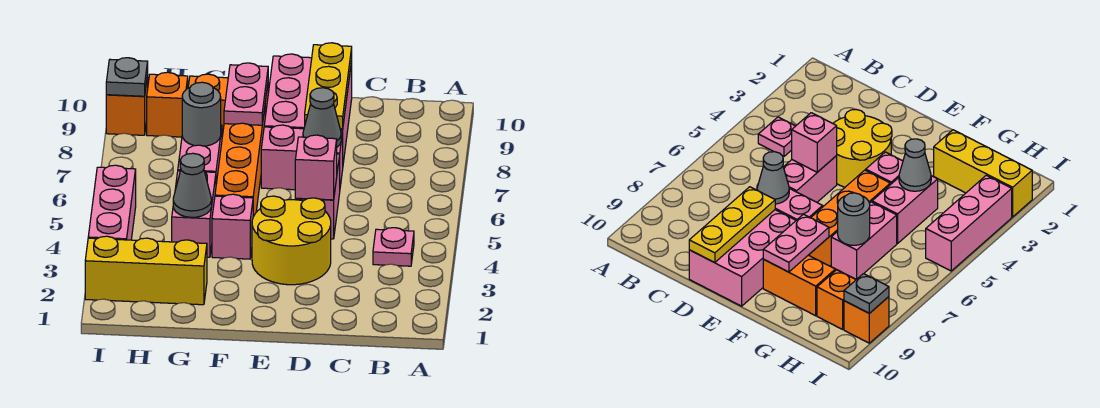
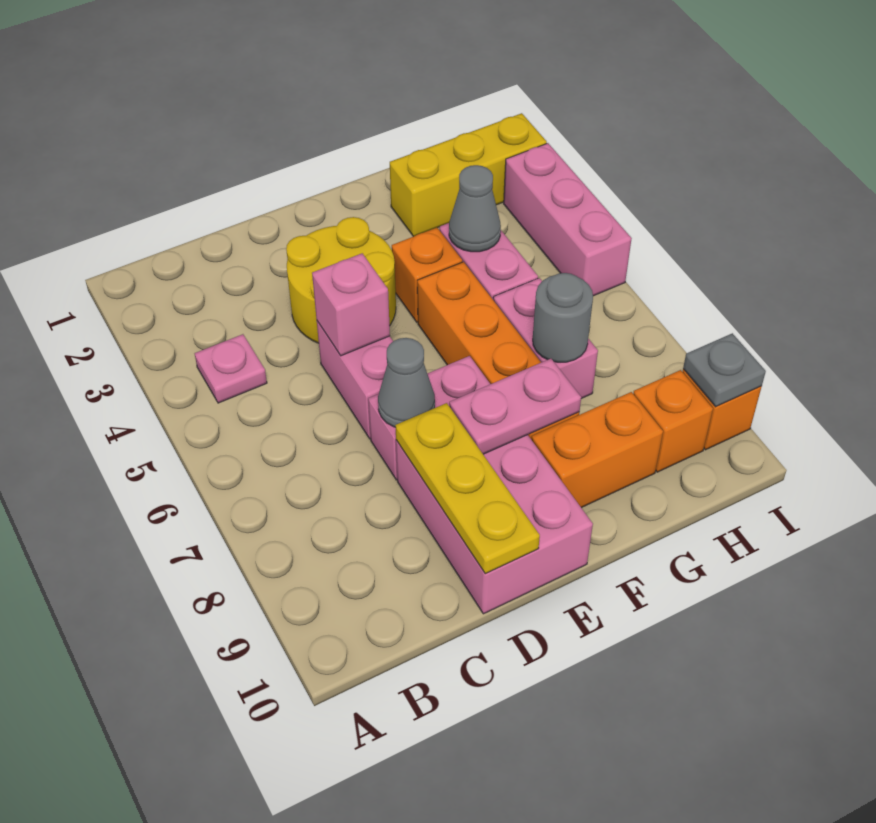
pink brick F4 level 1 -> orange brick F4 level 1
pink plate F8:F9 level 2 -> pink plate E8:F8 level 2

